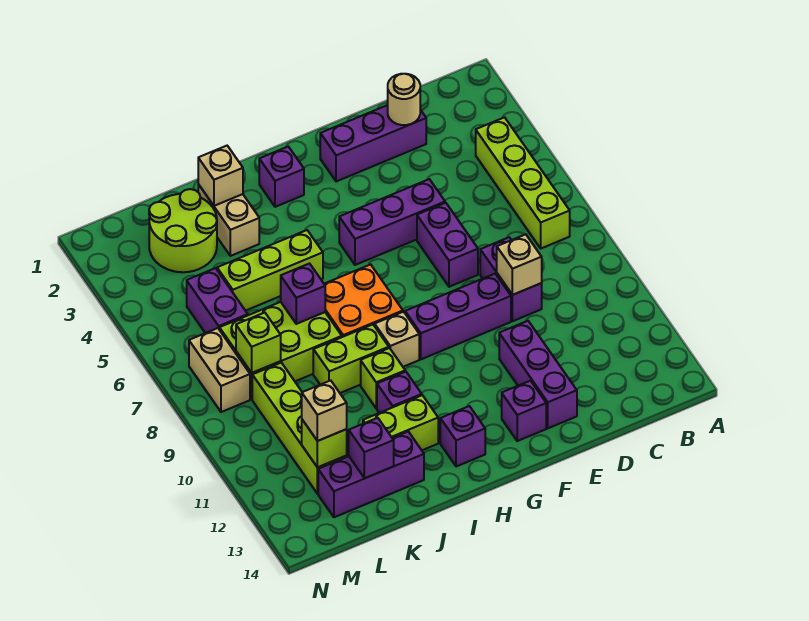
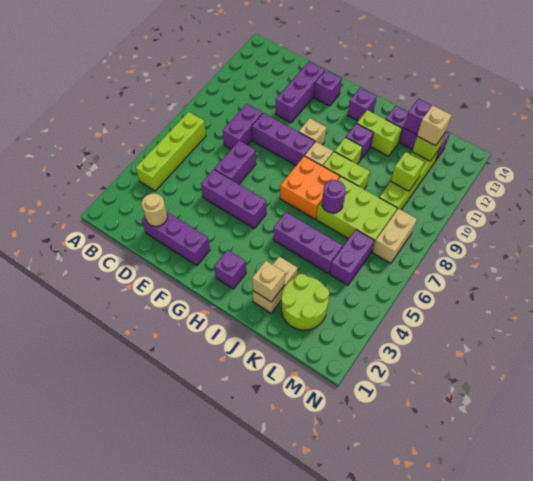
tan brick D9 level 2 -> tan brick G10 level 1
lime brick I5:K5 level 1 -> purple brick I5:K5 level 1
purple brick J7 level 2 -> purple round brick J7 level 2
lime brick L8 level 2 -> lime brick L10 level 2

